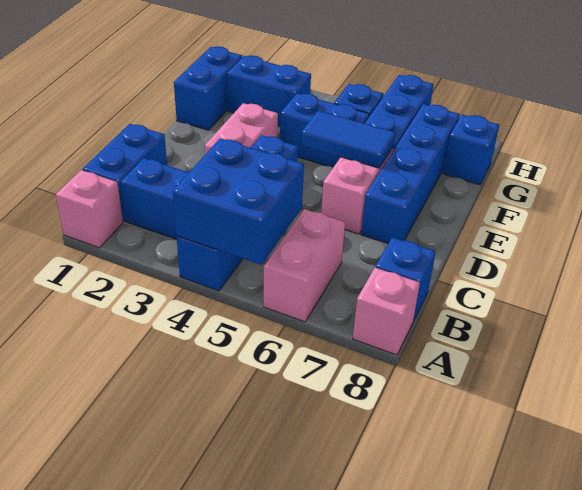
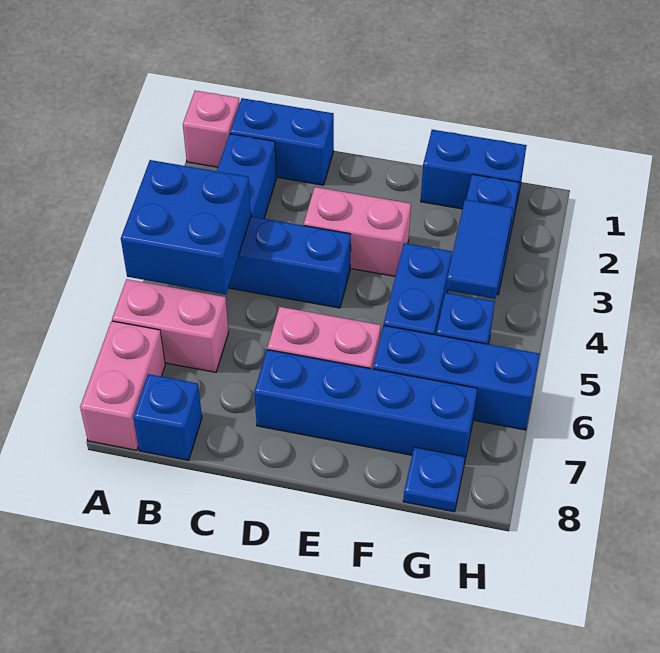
pink brick A8 level 1 -> pink brick A7:A8 level 1
blue tile E5:E6 level 2 -> blue tile G3:G4 level 2
blue brick G8 level 1 -> blue plate G8 level 1

